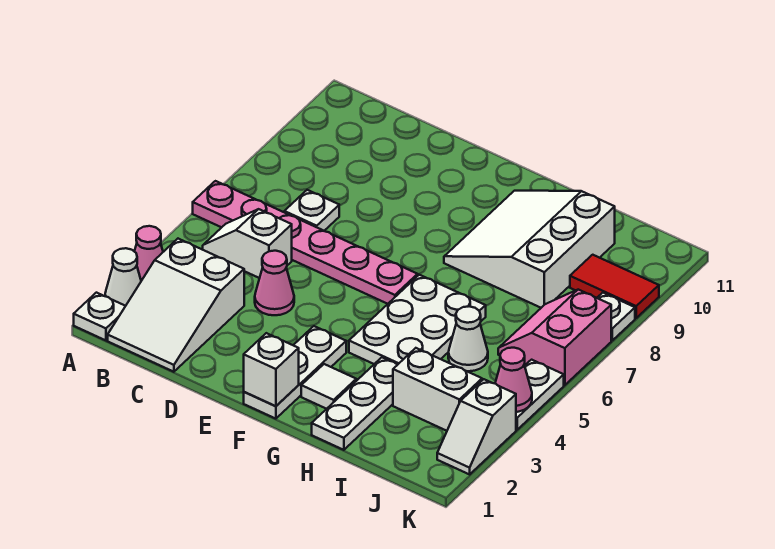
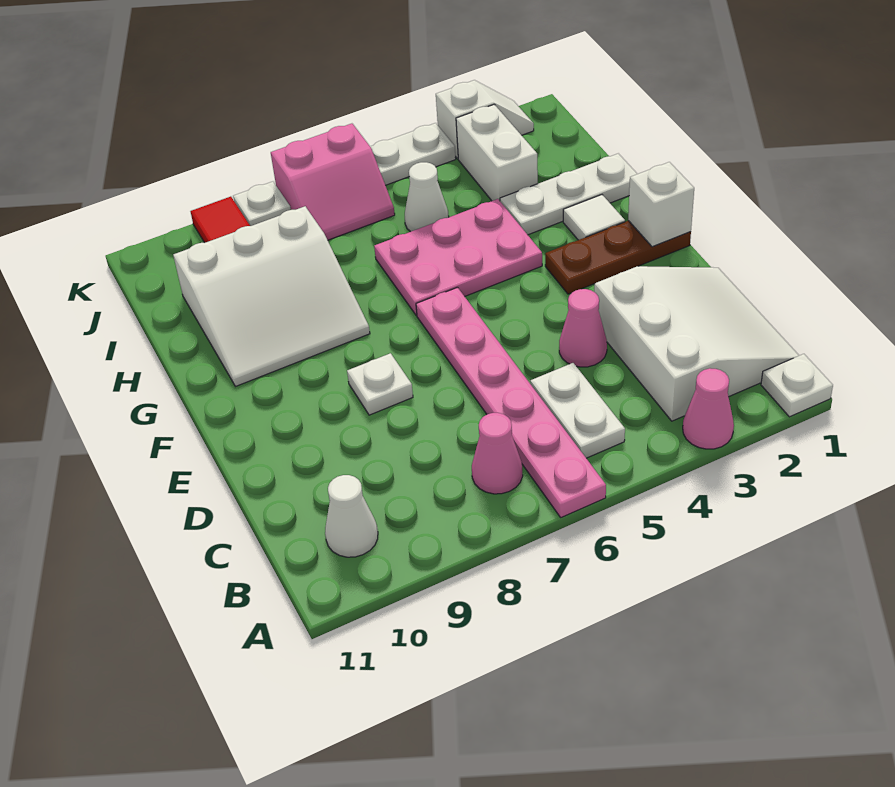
white cone A2 level 1 -> white cone B10 level 1
white slope B1:C3 level 1 top 3 -> white slope B1:D3 level 1 top 3
white slope B5:C5 level 1 top C -> white plate B5:C5 level 1
white plate C7 level 1 -> white plate E8 level 1
white plate F1:F3 level 1 -> brown plate F1:F3 level 1
white plate G4:H6 level 1 -> pink plate G4:H6 level 1
pink cone K4 level 2 -> pink cone B7 level 1

